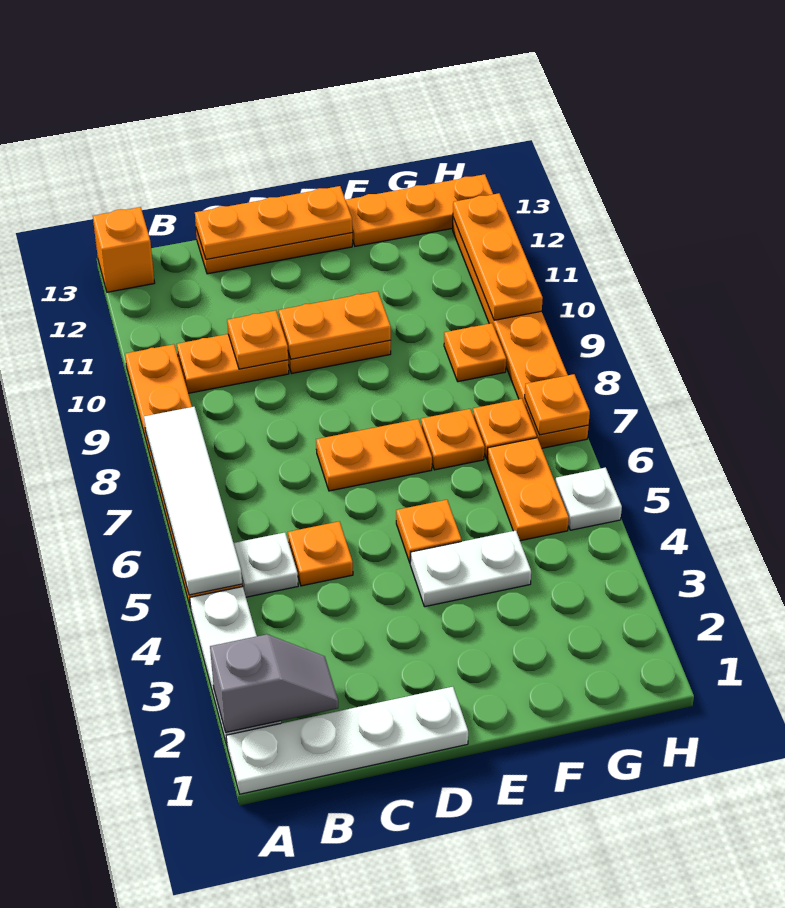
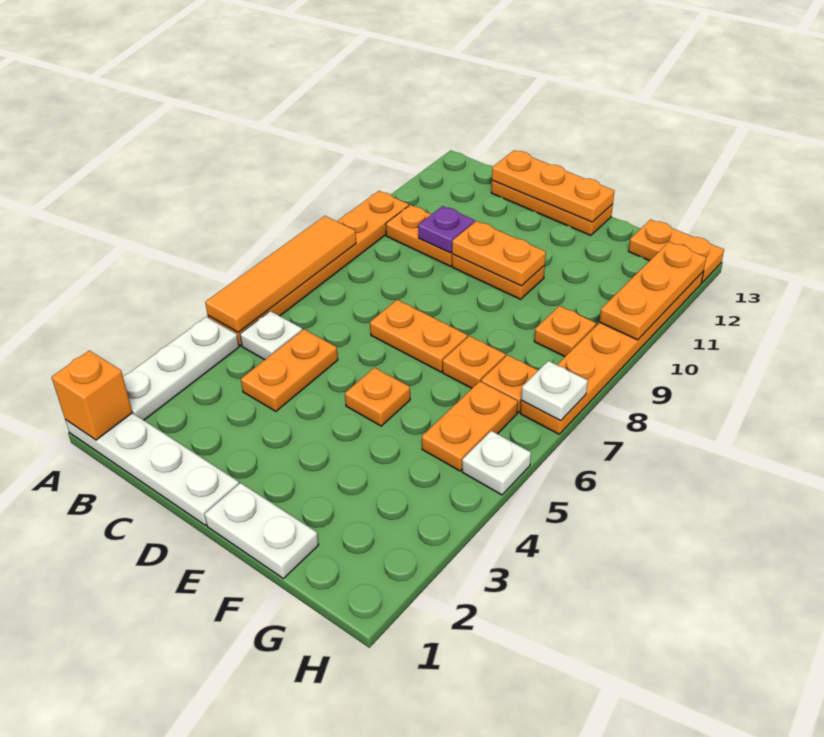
grey slope A2:B2 level 2 top A -> none
white tile A5:A8 level 2 -> orange tile A5:A8 level 2
orange brick A13 level 1 -> orange brick A1 level 2
orange plate C5 level 1 -> orange plate C4:C5 level 1
orange plate C10 level 2 -> purple plate C10 level 2
white plate E4:F4 level 1 -> white plate E1:F1 level 1
orange plate F13:H13 level 1 -> orange plate G13:H13 level 1
orange plate H7 level 2 -> white plate H7 level 2

